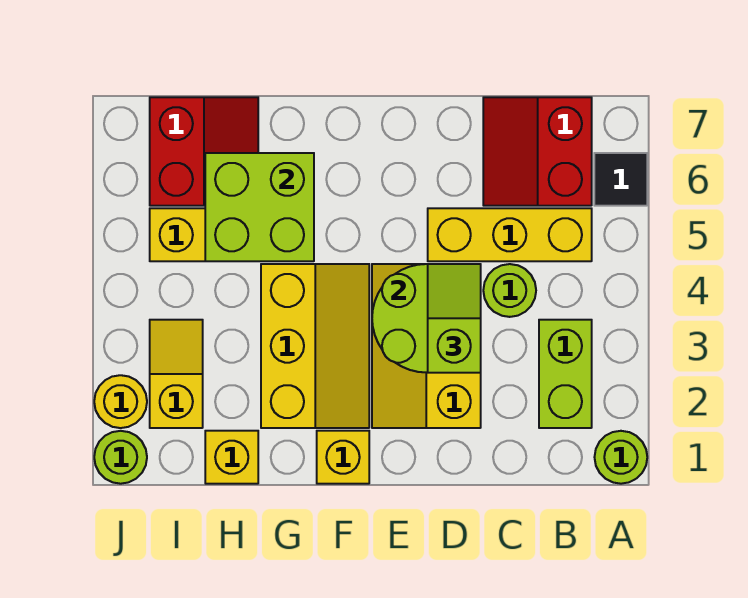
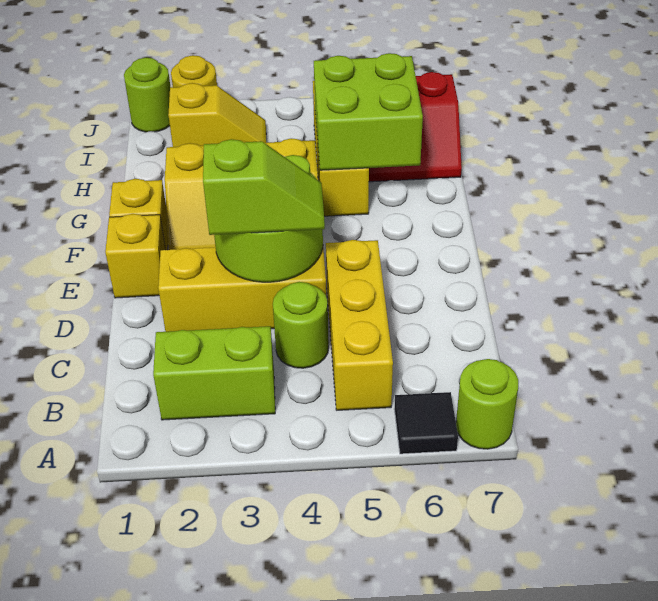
lime round brick A1 level 1 -> lime round brick A7 level 1
red slope B6:C7 level 1 top B -> none
yellow brick H1 level 1 -> yellow brick E1 level 1

